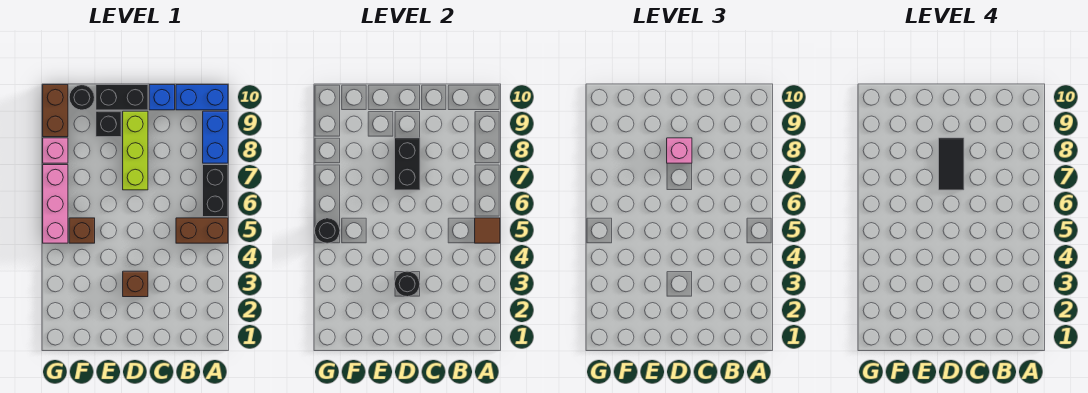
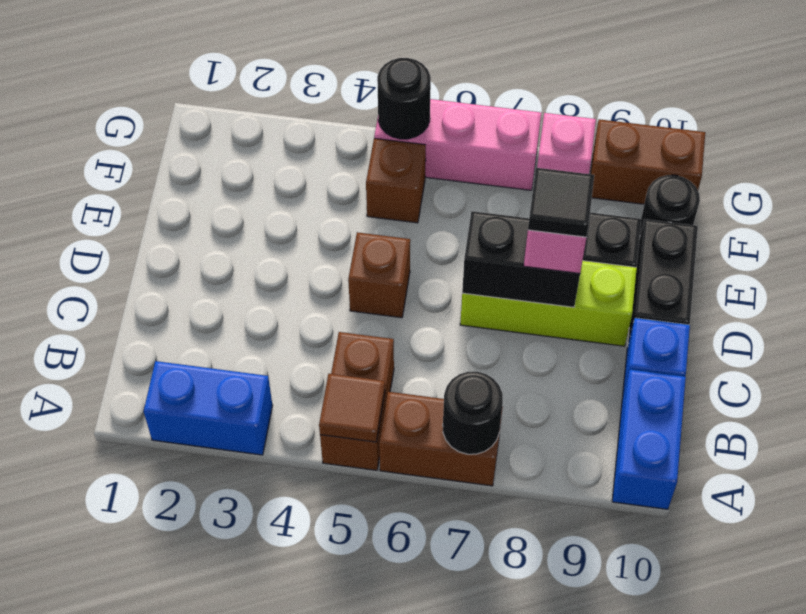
black brick A6:A7 level 1 -> brown brick A6:A7 level 1
blue brick A8:A9 level 1 -> blue brick A2:A3 level 1
brown brick D3 level 1 -> brown brick D5 level 1
black round brick D3 level 2 -> black round brick A7 level 2
black tile D7:D8 level 4 -> black tile D8 level 4

